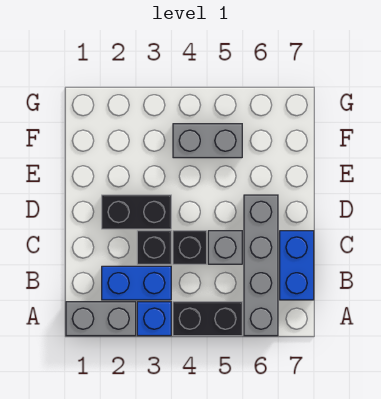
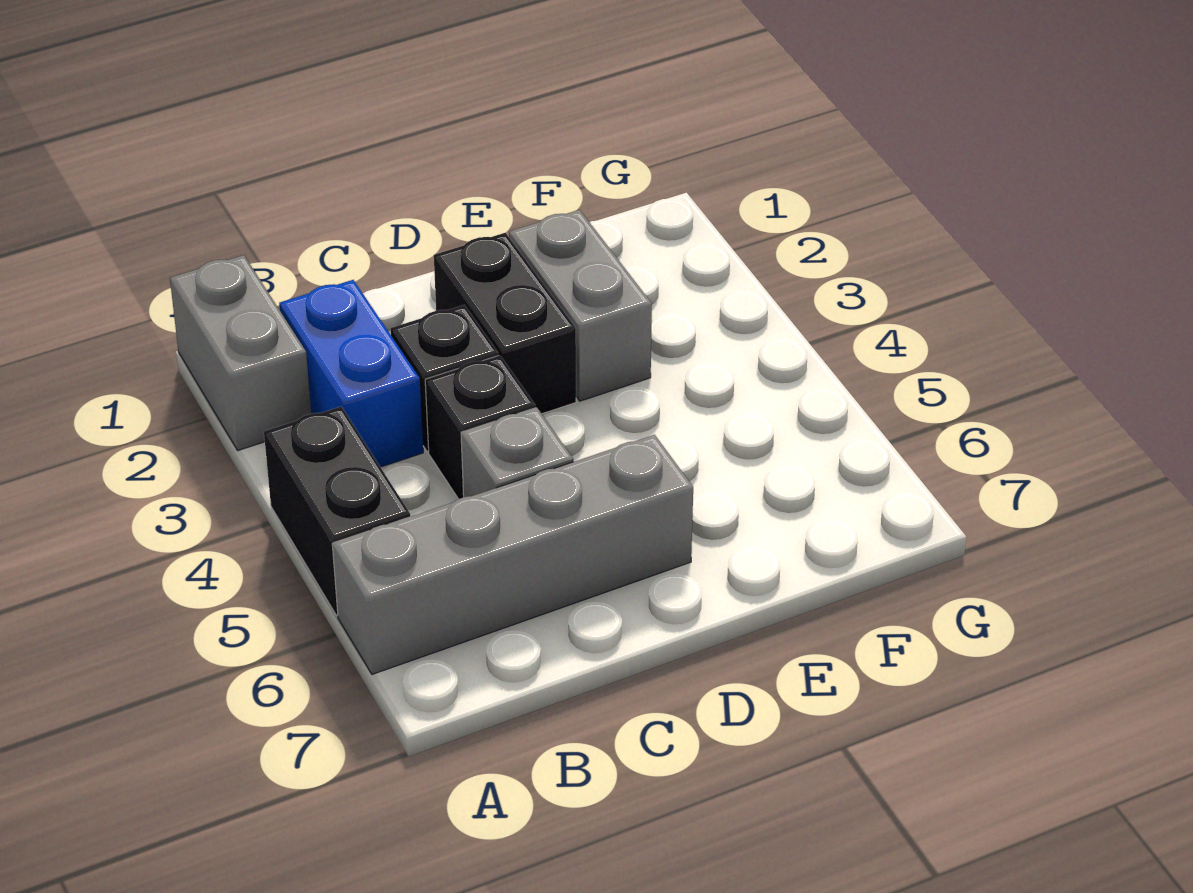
blue brick A3 level 1 -> none
blue brick B7:C7 level 1 -> none
grey brick F4:F5 level 1 -> grey brick E2:E3 level 1

